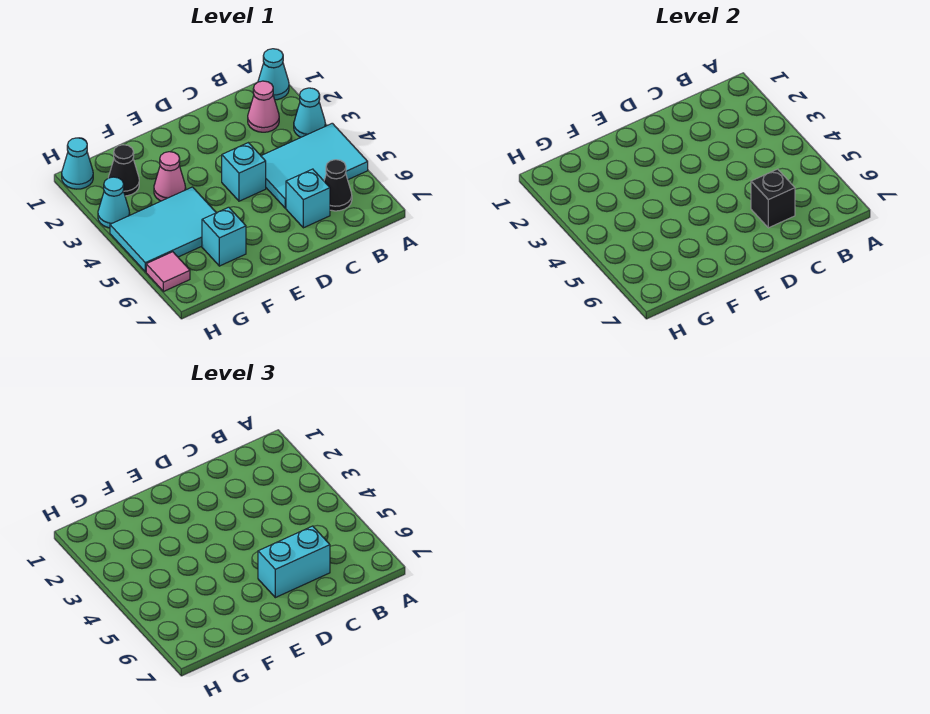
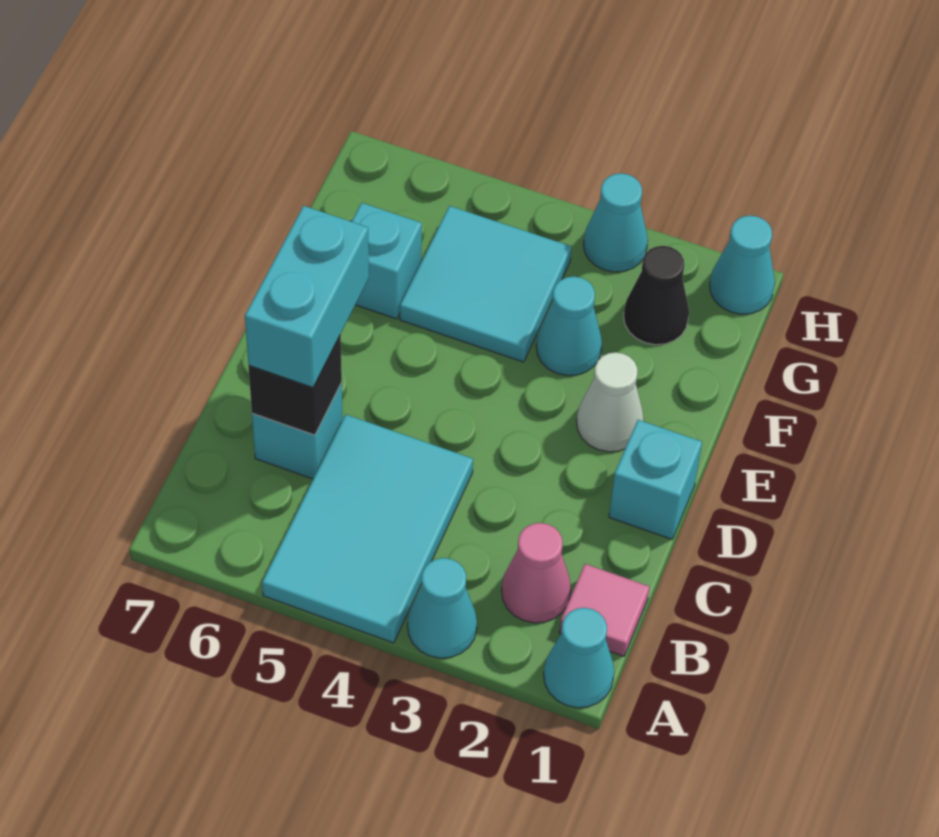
black cone B6 level 1 -> none
cyan brick D4 level 1 -> cyan brick D1 level 1
none -> white cone E2 level 1
pink cone F3 level 1 -> cyan cone F3 level 1
cyan tile F4:H5 level 1 -> cyan tile F4:G5 level 1
pink tile H6 level 1 -> pink tile B1 level 1

